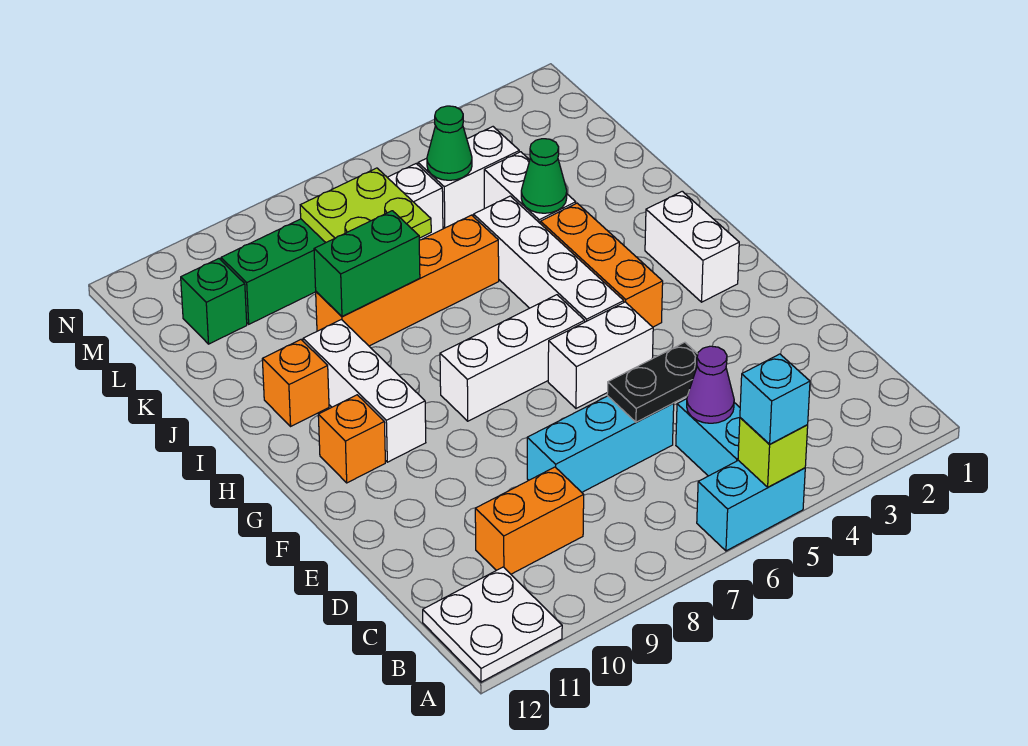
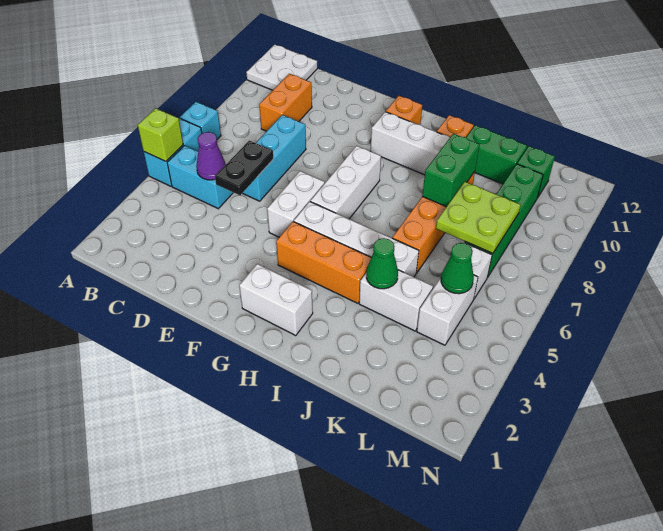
cyan brick A5 level 3 -> cyan brick A7 level 1
none -> green brick J11:K11 level 1

